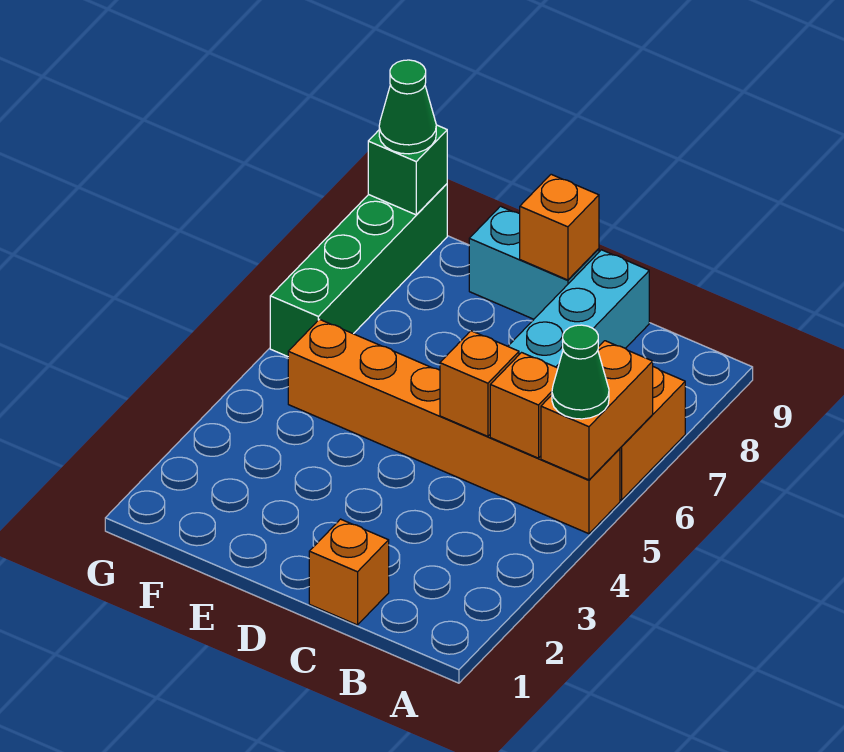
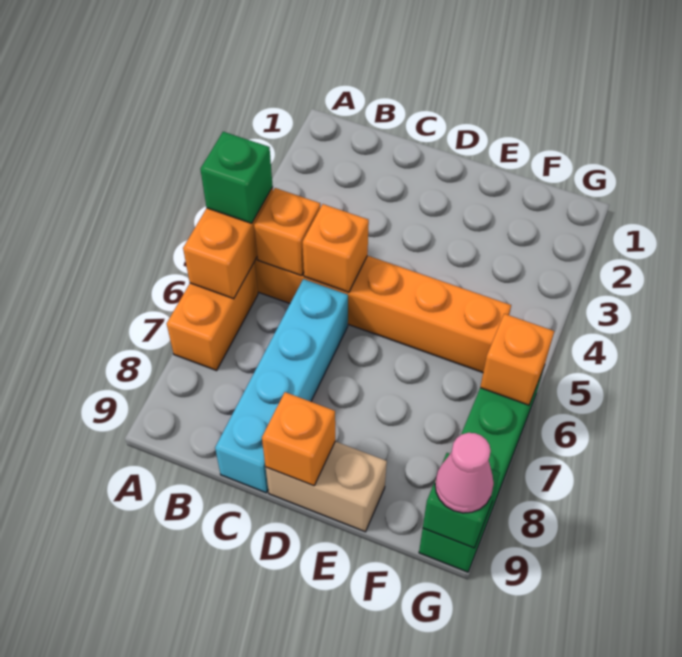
green cone A5 level 3 -> green brick A5 level 3
orange brick C1 level 1 -> orange brick G6 level 2
cyan brick D9:E9 level 1 -> tan brick D9:E9 level 1
green cone G9 level 3 -> pink cone G9 level 3

